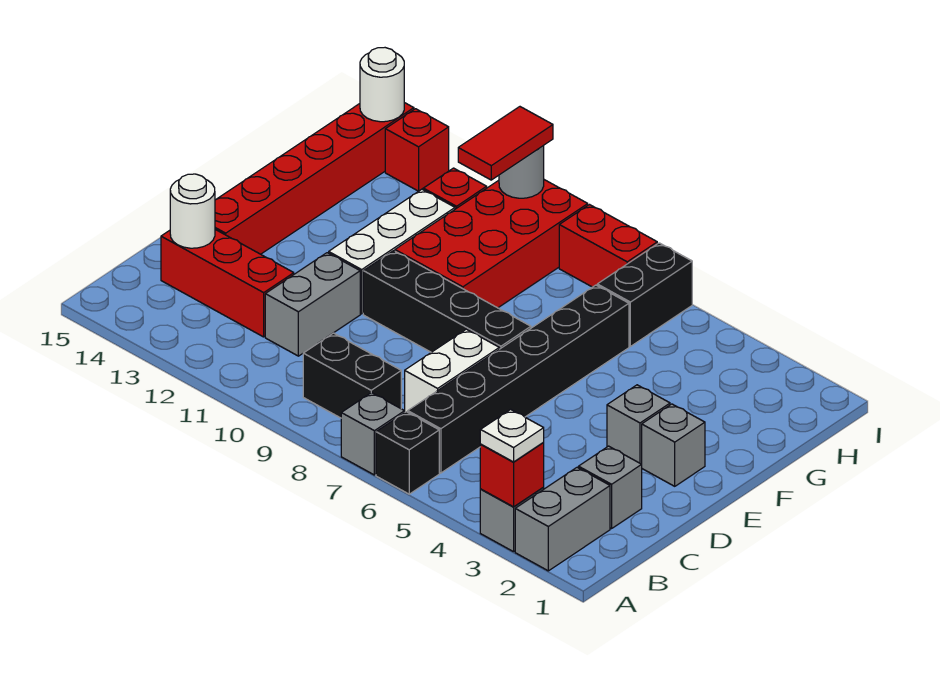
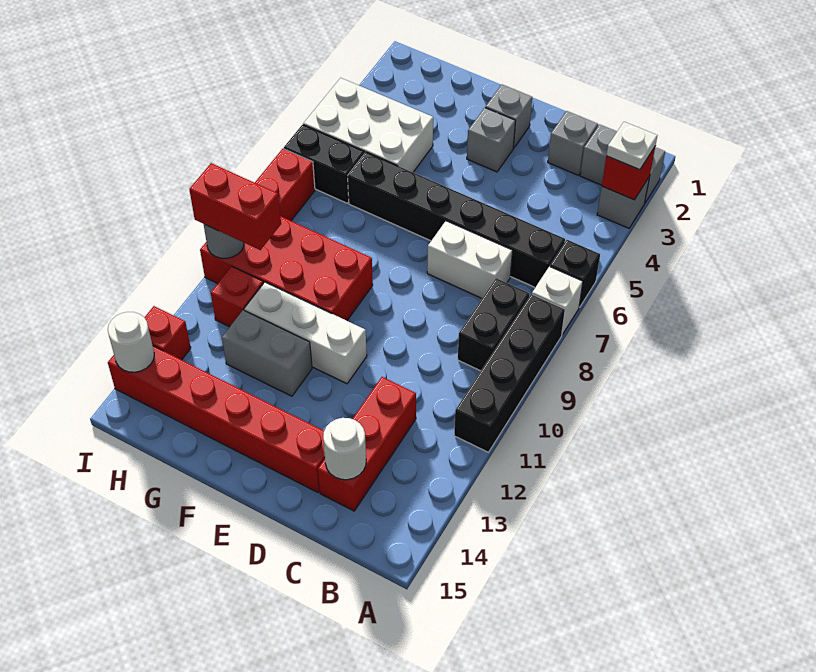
grey brick A7 level 1 -> white brick A7 level 1
grey brick C11:D11 level 1 -> grey brick F12:G12 level 1
black brick E7:E10 level 1 -> black brick A8:A11 level 1
none -> white brick G4:I5 level 1
red tile H10:I10 level 3 -> red brick H10:I10 level 3

